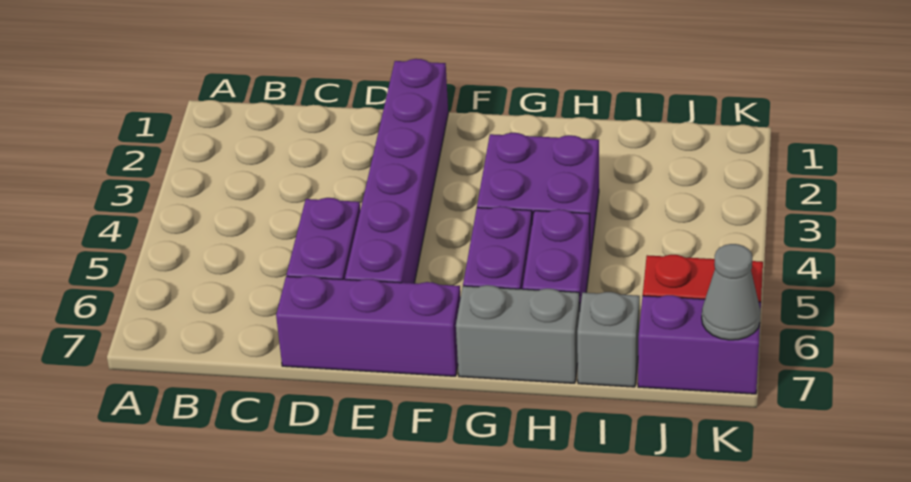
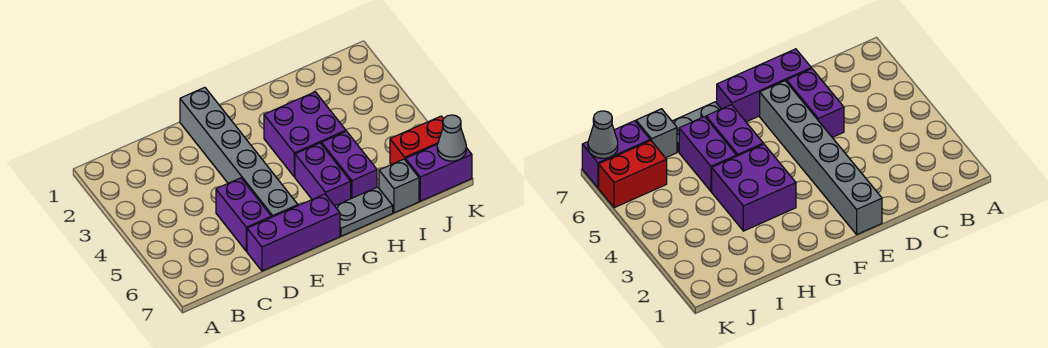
purple brick E1:E6 level 1 -> grey brick E1:E6 level 1
grey brick G7:H7 level 1 -> grey plate G7:H7 level 1

